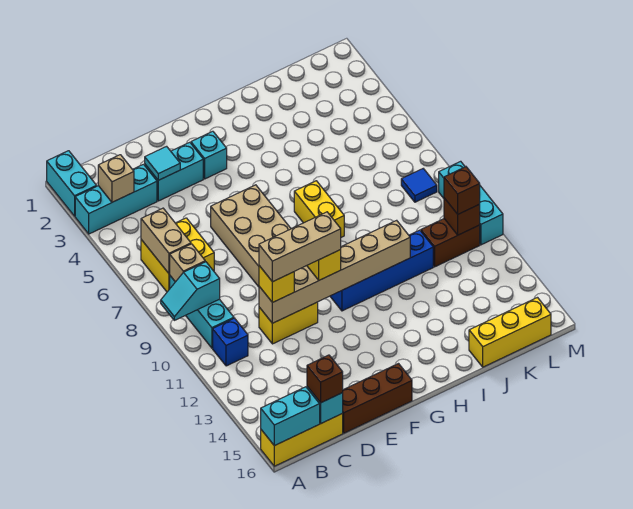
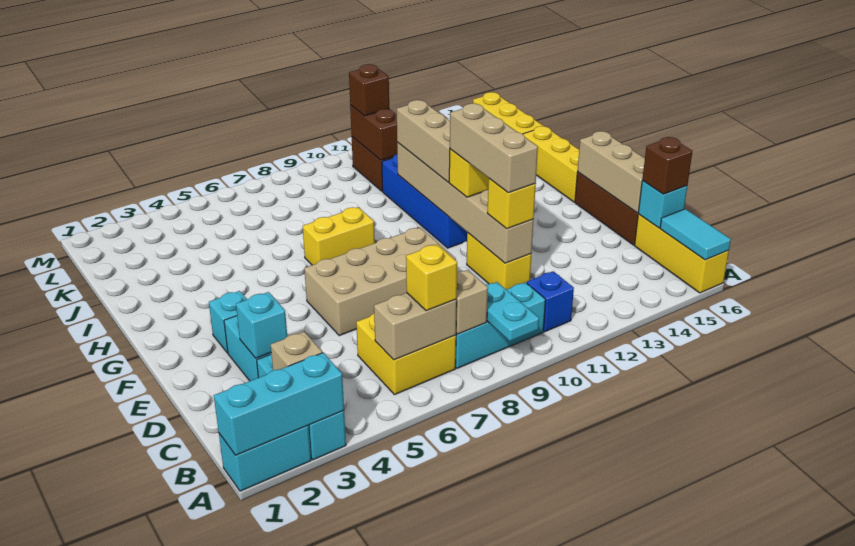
cyan slope A9:B9 level 2 top B -> cyan plate A9:B9 level 2
cyan brick A16:B16 level 2 -> cyan tile A16:B16 level 2
none -> yellow brick B7 level 3
cyan tile D3 level 2 -> cyan brick D3 level 2
none -> tan brick D16:F16 level 2
none -> tan brick G11:I11 level 3
none -> yellow brick G16:I16 level 1
blue tile L8 level 1 -> none
brown brick L11 level 2 -> brown brick K11:L11 level 2
cyan brick M9:M11 level 1 -> cyan brick A1:A3 level 2

